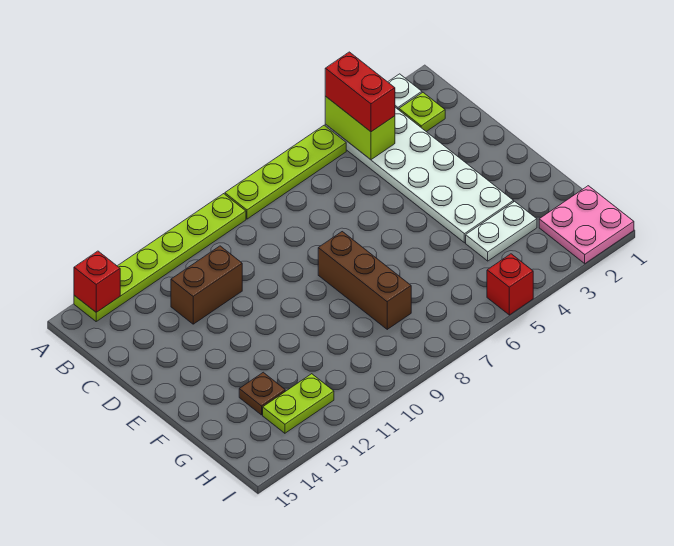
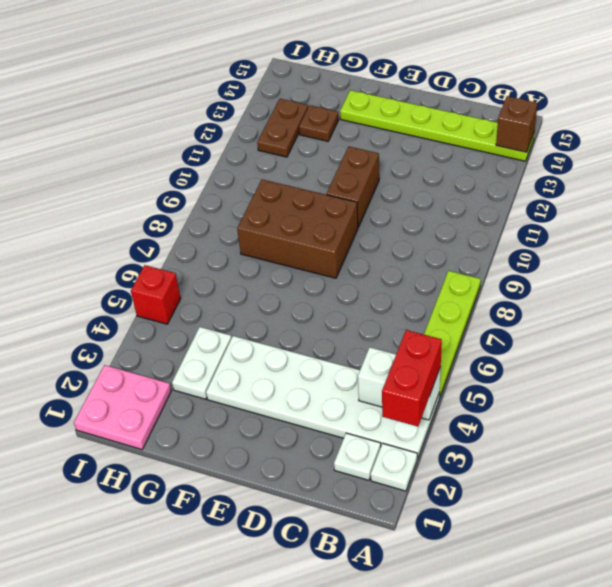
lime brick A4:B4 level 2 -> white brick A4:B4 level 2
red brick A4:B4 level 3 -> red brick A3:A4 level 3
lime plate A9:A14 level 1 -> lime plate A14:F14 level 1
red brick A14 level 2 -> brown brick A14 level 2
lime plate B2 level 1 -> white plate B2 level 1
brown brick C11:C12 level 1 -> brown brick E10:E11 level 1
brown brick E8:G8 level 1 -> brown brick E8:G9 level 1
lime plate H12:H13 level 1 -> brown plate H12:H13 level 1

